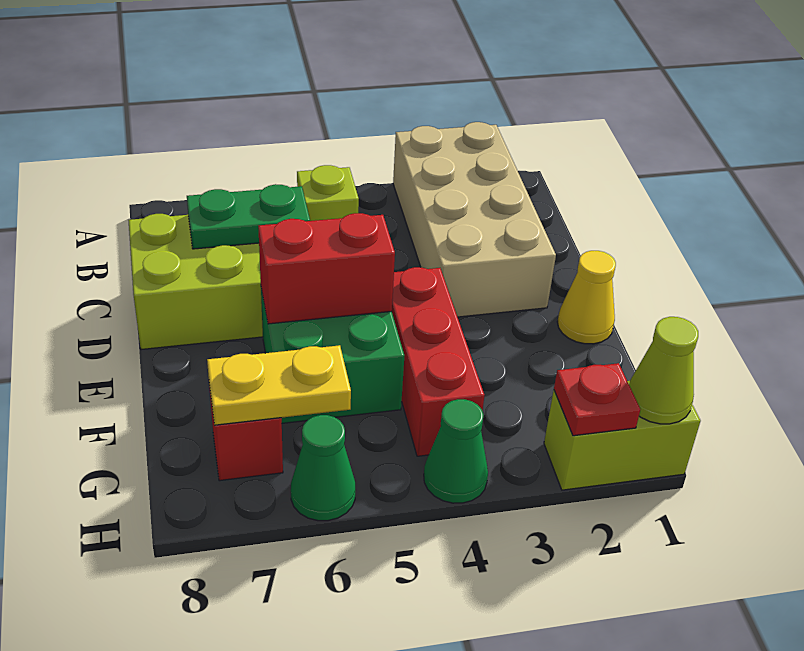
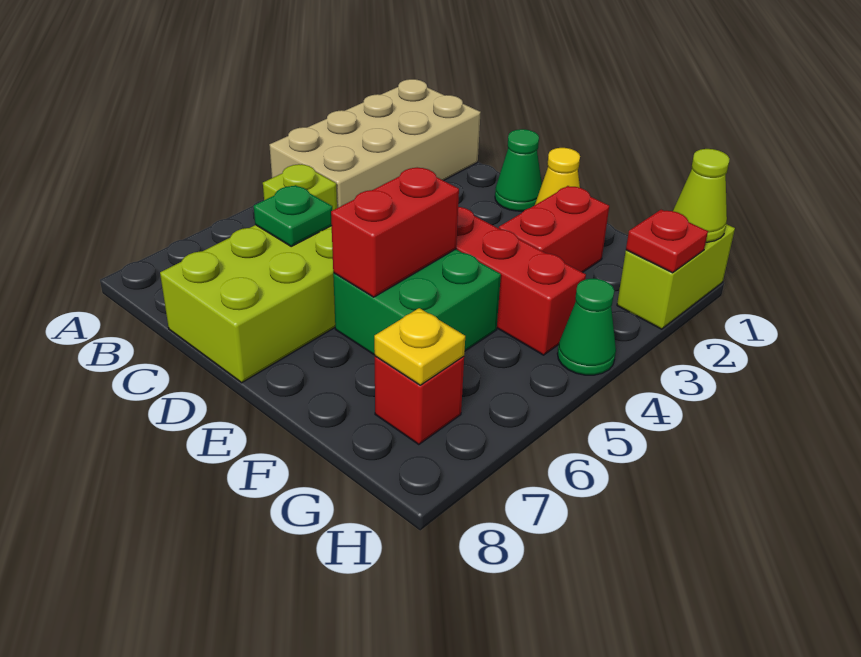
tan brick A2:D3 level 1 -> tan brick A1:B4 level 1
green plate C6:C7 level 2 -> green plate C6 level 2
none -> red brick F2:F3 level 1
yellow plate G6:G7 level 2 -> yellow plate G7 level 2
green cone H6 level 1 -> green cone D1 level 1

